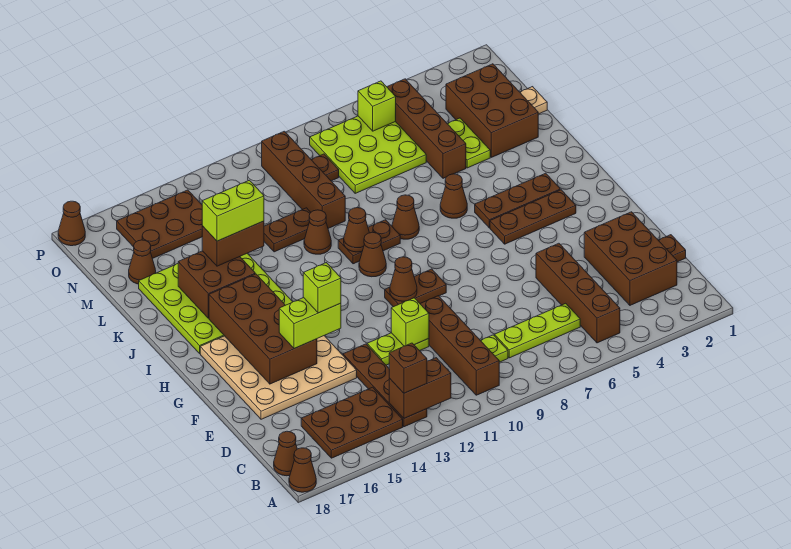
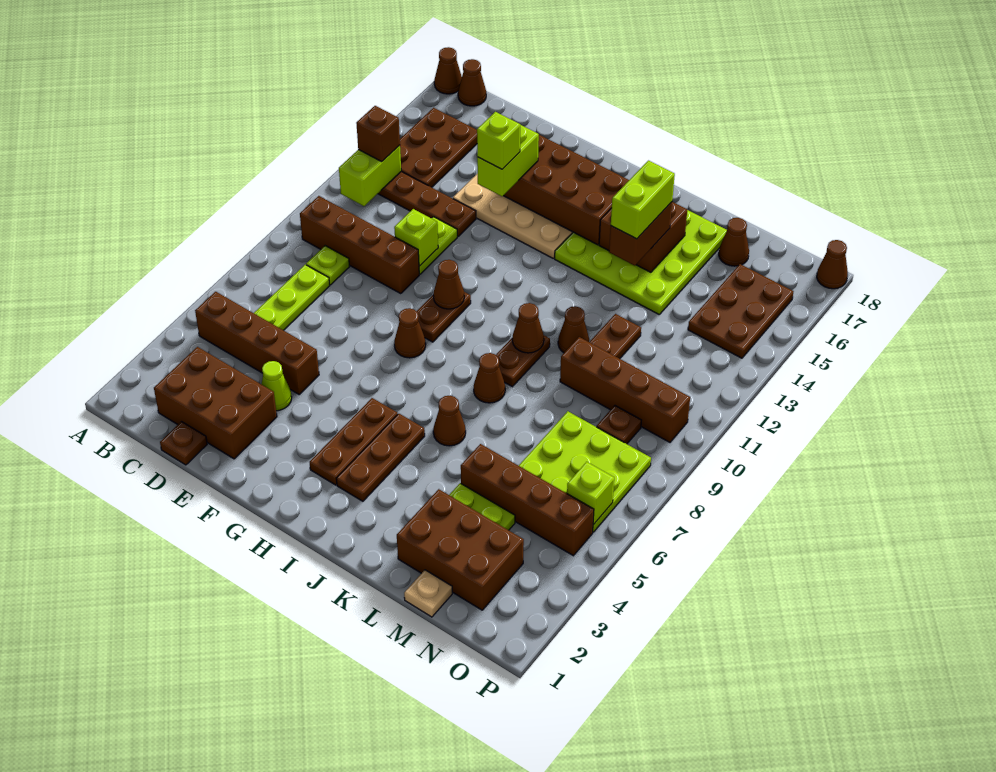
brown brick B12:B13 level 2 -> lime brick B12:B13 level 2
none -> lime cone E4 level 1
brown cone I10 level 1 -> brown cone G8 level 1

